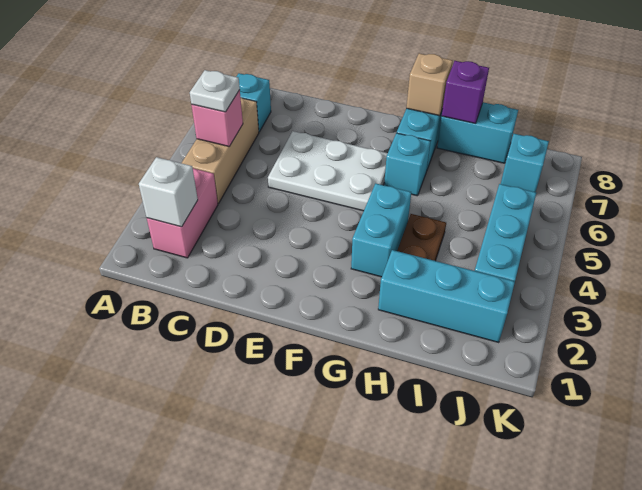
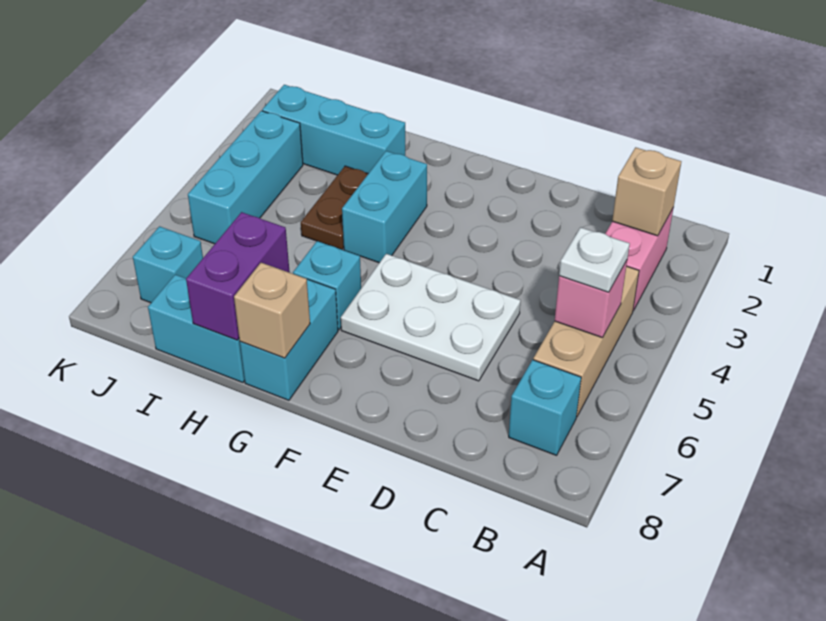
white brick B2 level 2 -> tan brick B2 level 2
purple brick H8 level 2 -> purple brick H7:H8 level 2

